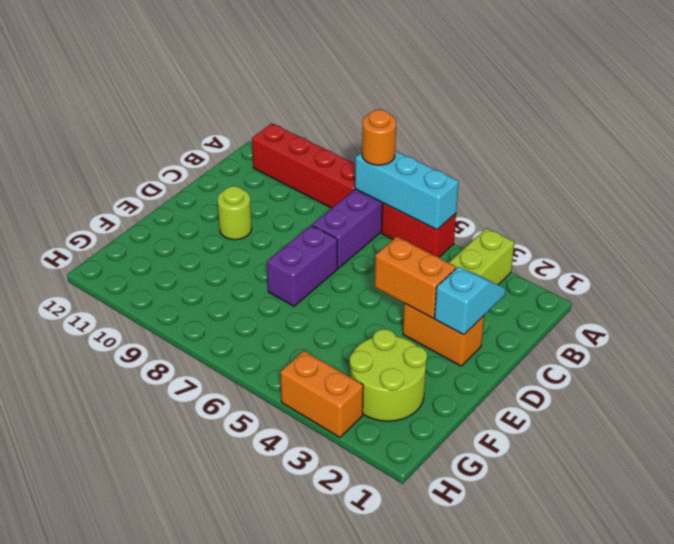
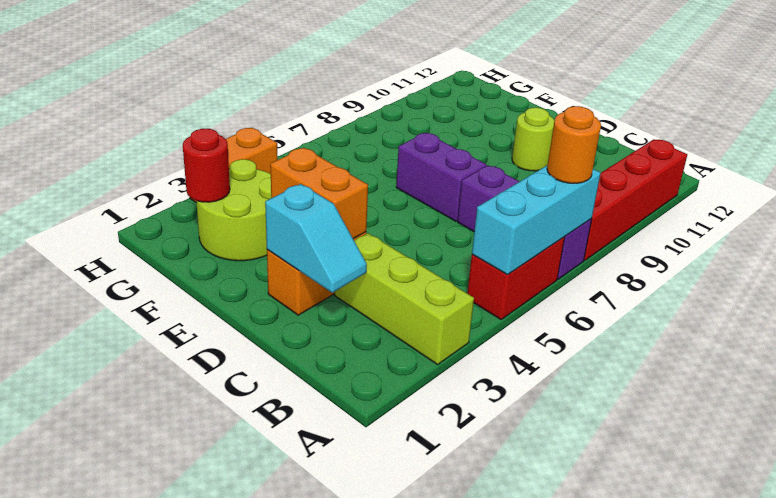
orange brick D3:D4 level 2 -> orange brick D3:E3 level 2
none -> red round brick G2 level 2

